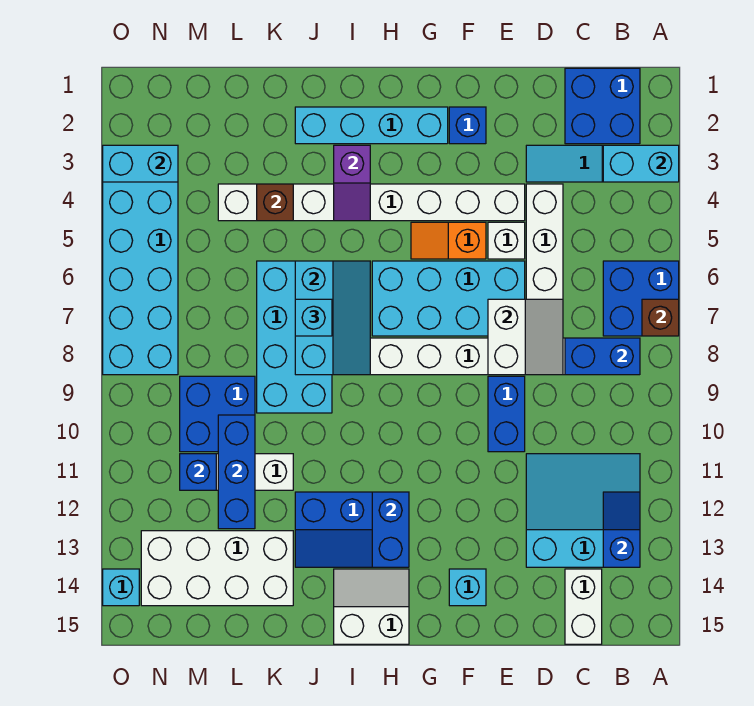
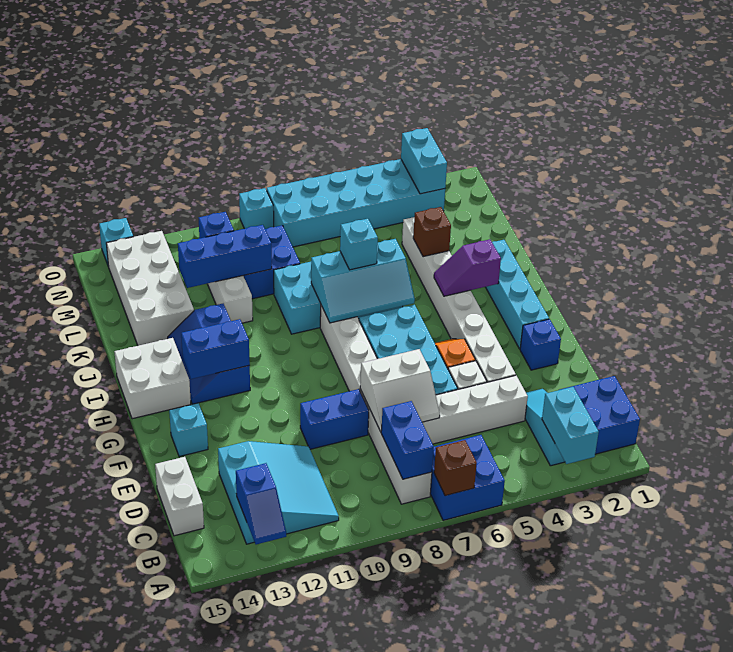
blue slope B12:B13 level 2 top 13 -> blue slope A13:B13 level 2 top B
white brick C14:C15 level 1 -> white brick C15:D15 level 1
white slope H14:I15 level 1 top 15 -> white brick H14:I15 level 1
none -> cyan brick O9 level 1

